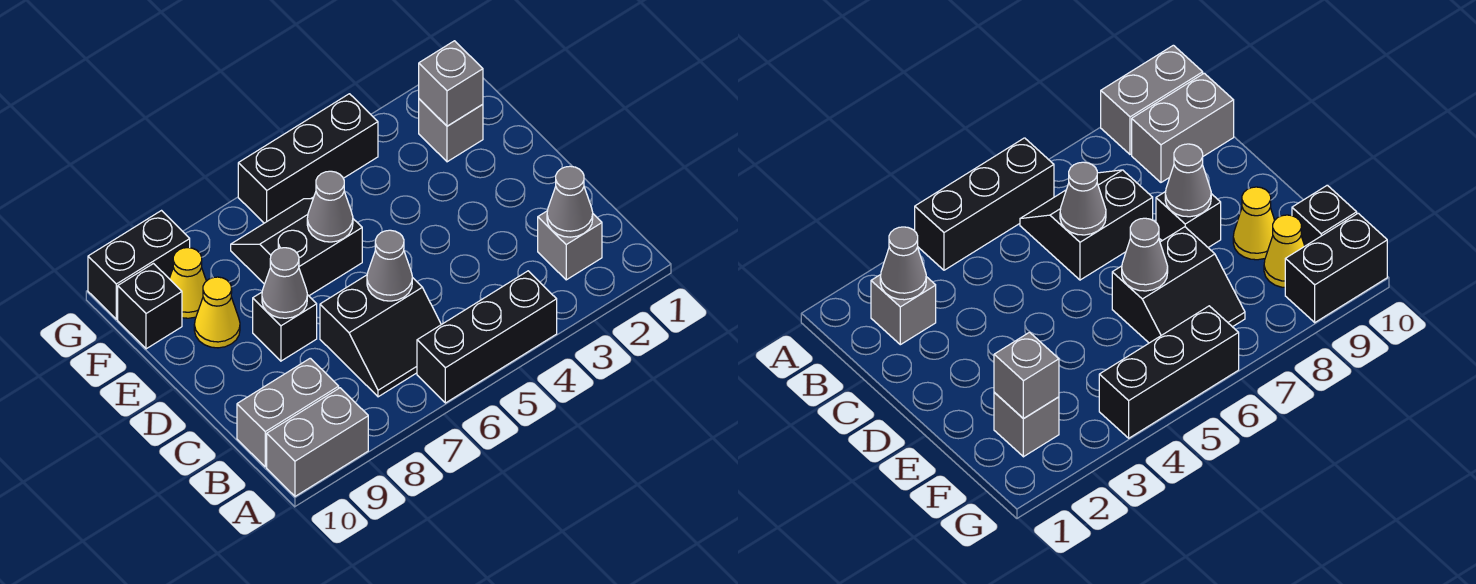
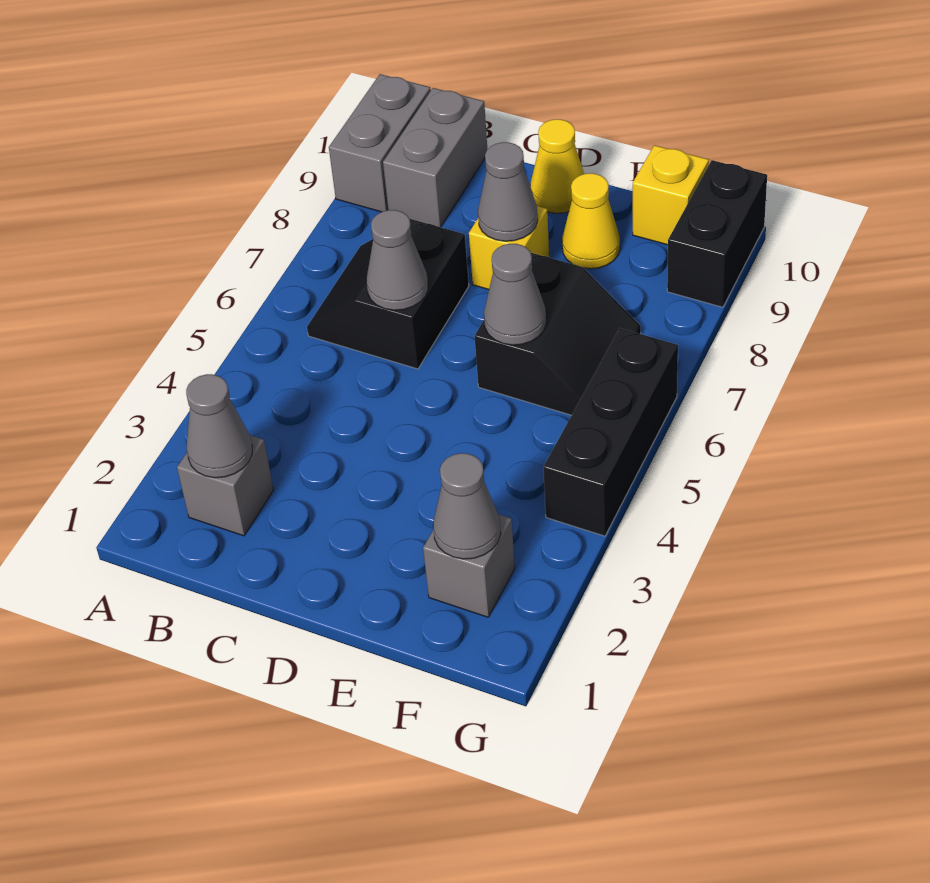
black brick A4:A6 level 1 -> none
black brick D8 level 1 -> yellow brick D8 level 1
grey brick F2 level 2 -> grey cone F2 level 2
yellow cone F9 level 1 -> yellow cone D10 level 1
black brick F10 level 1 -> yellow brick F10 level 1

